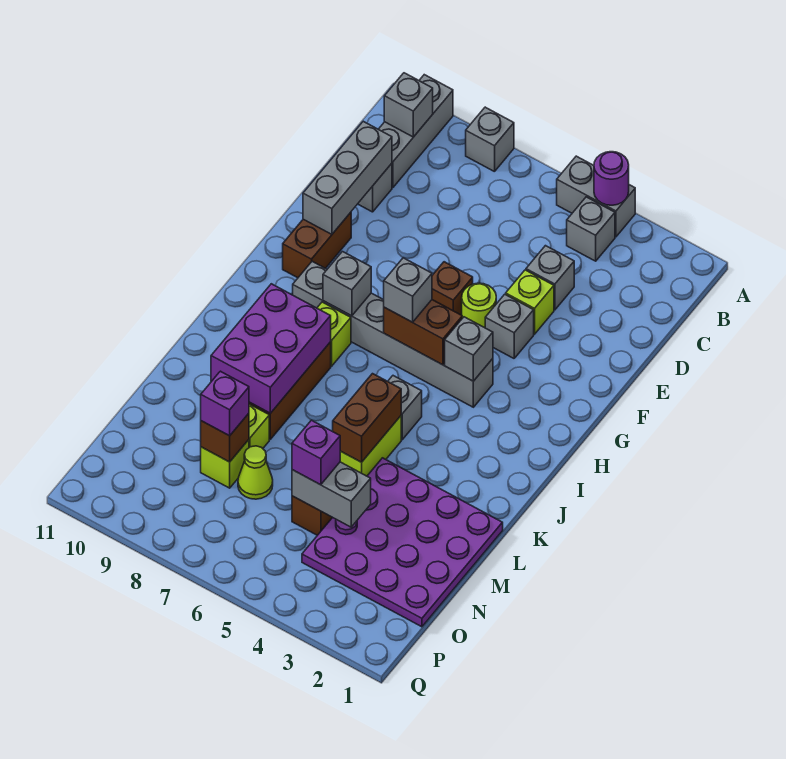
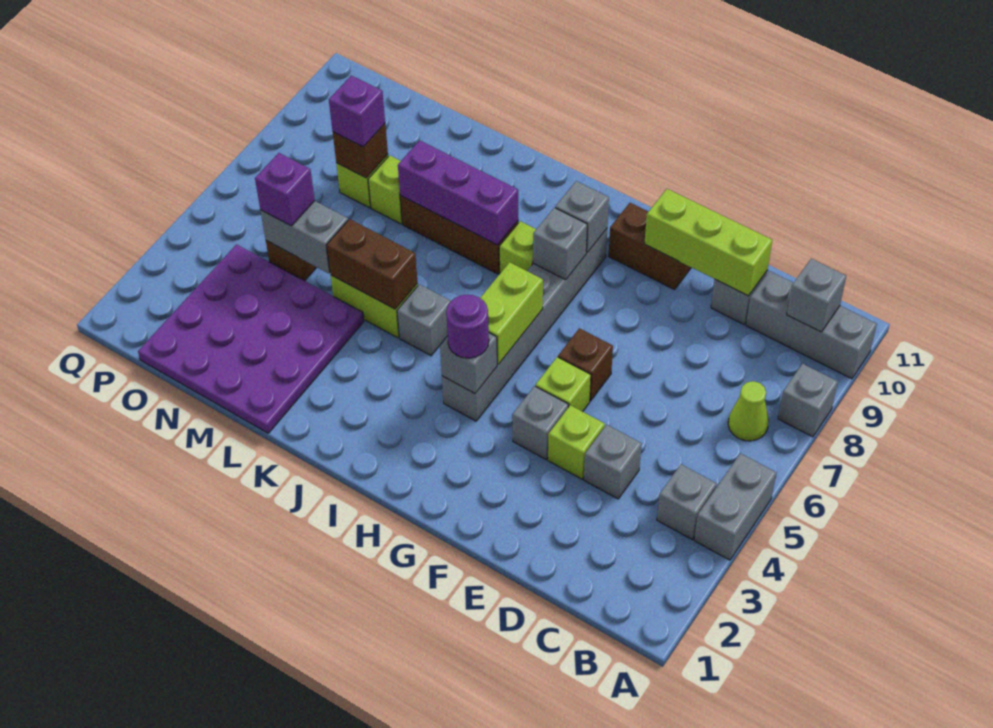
purple round brick A4 level 2 -> purple round brick H4 level 3
grey brick D10:F10 level 2 -> lime brick D10:F10 level 2
lime round brick F5 level 1 -> lime brick F5 level 1
brown brick H5:H6 level 2 -> lime brick H5:H6 level 2
grey brick H6 level 3 -> grey brick H9 level 2
purple brick J8:L9 level 2 -> purple brick J8:L8 level 2
grey brick N4:N5 level 2 -> grey brick M5:N5 level 2
lime cone N7 level 1 -> lime cone B7 level 1

